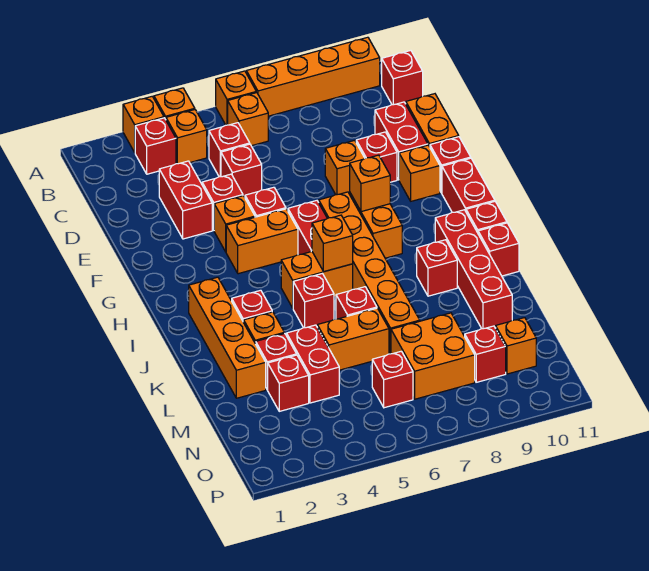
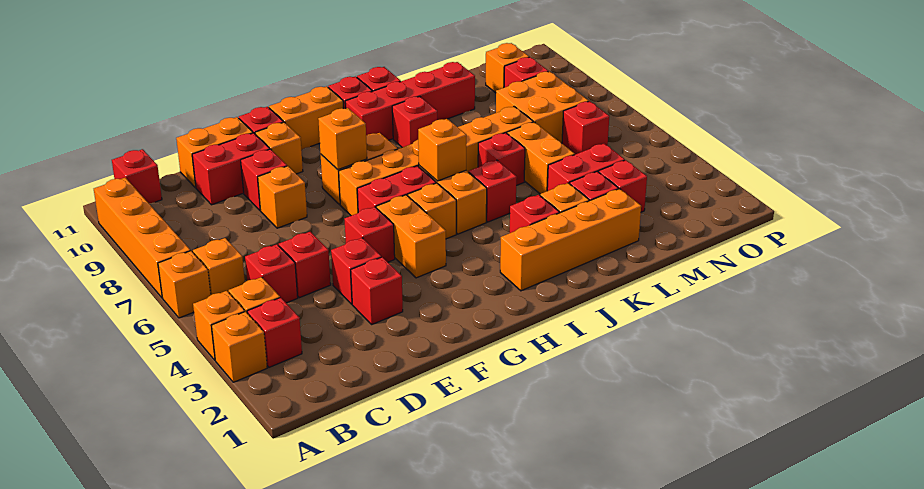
red brick D3:E3 level 1 -> red brick E3 level 1
orange brick F4 level 1 -> orange brick H5 level 1
red brick G11:H11 level 1 -> orange brick G11:H11 level 1

